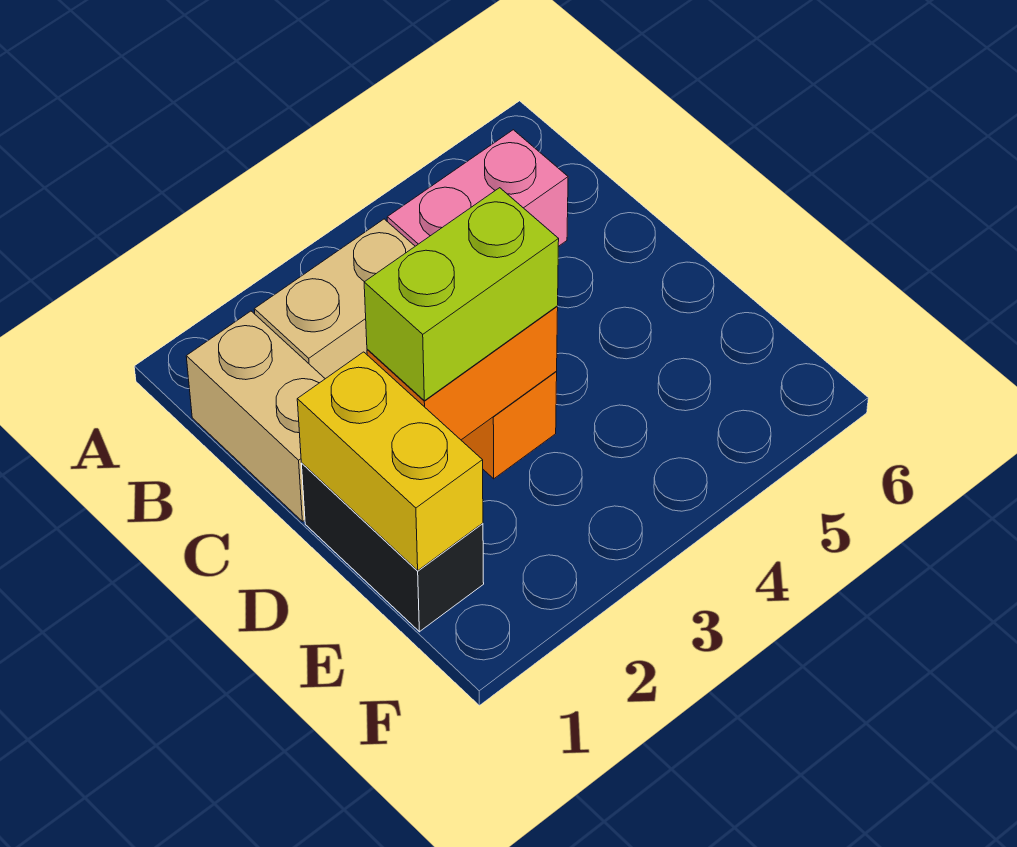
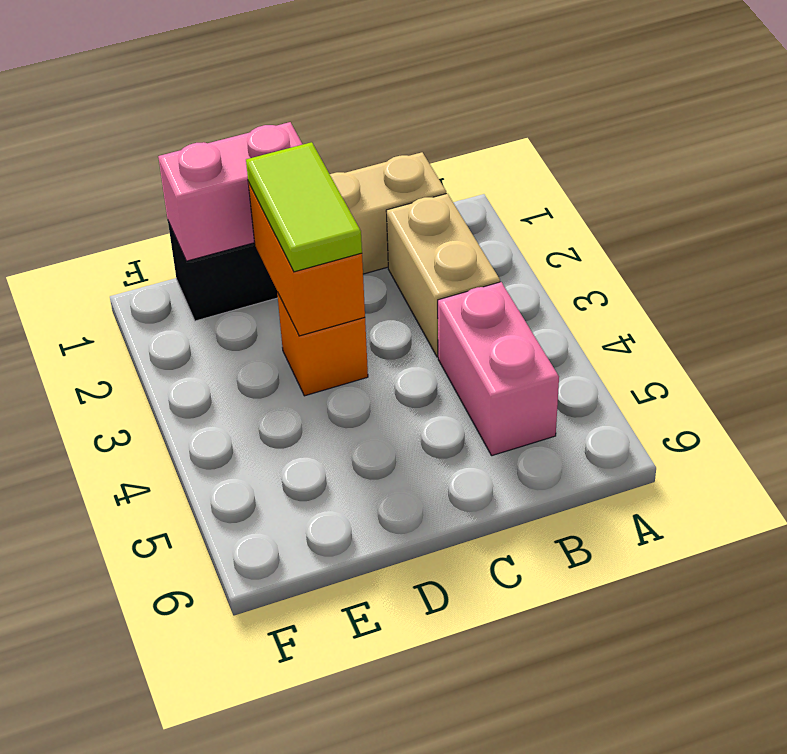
yellow brick D1:E1 level 2 -> pink brick D1:E1 level 2
lime brick D2:D3 level 3 -> lime tile D2:D3 level 3

